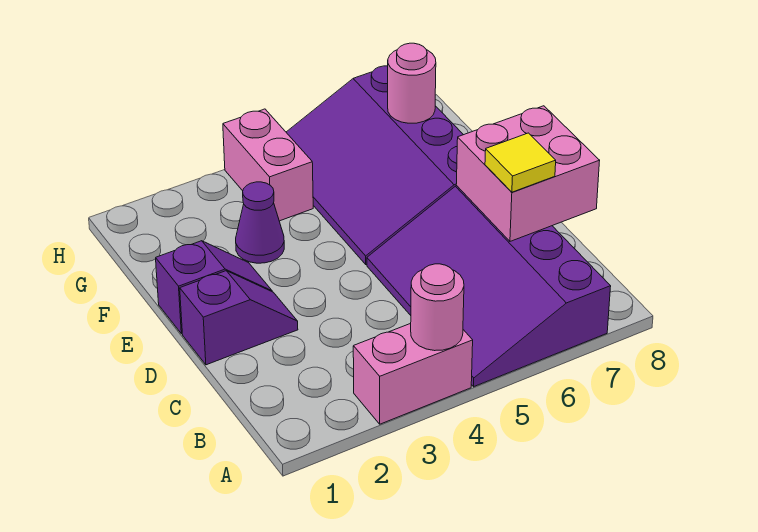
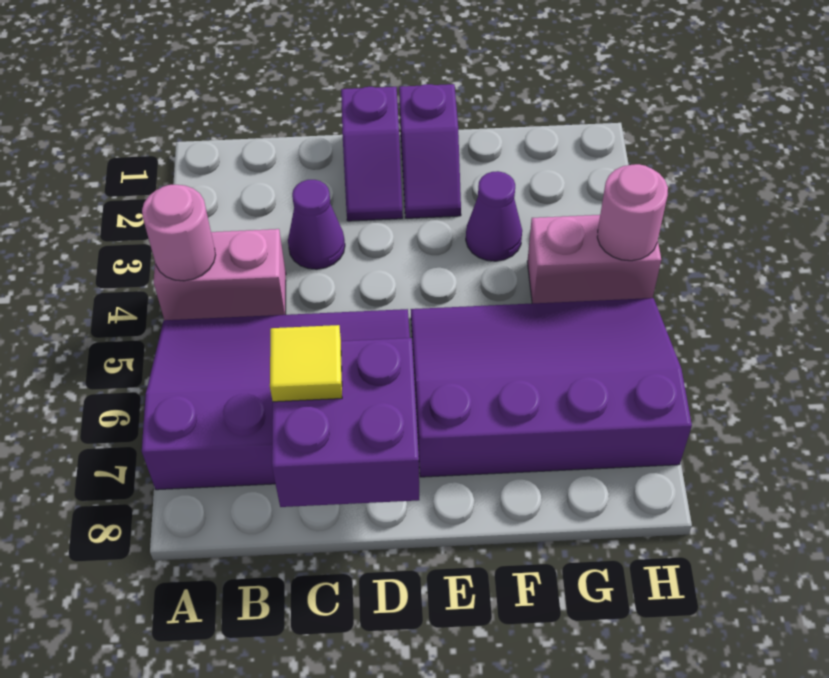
pink brick A3:A4 level 1 -> pink brick A4:B4 level 1
none -> purple cone C3 level 1
pink brick C7:D8 level 2 -> purple brick C7:D8 level 2
pink round brick G7 level 2 -> pink round brick H4 level 2

